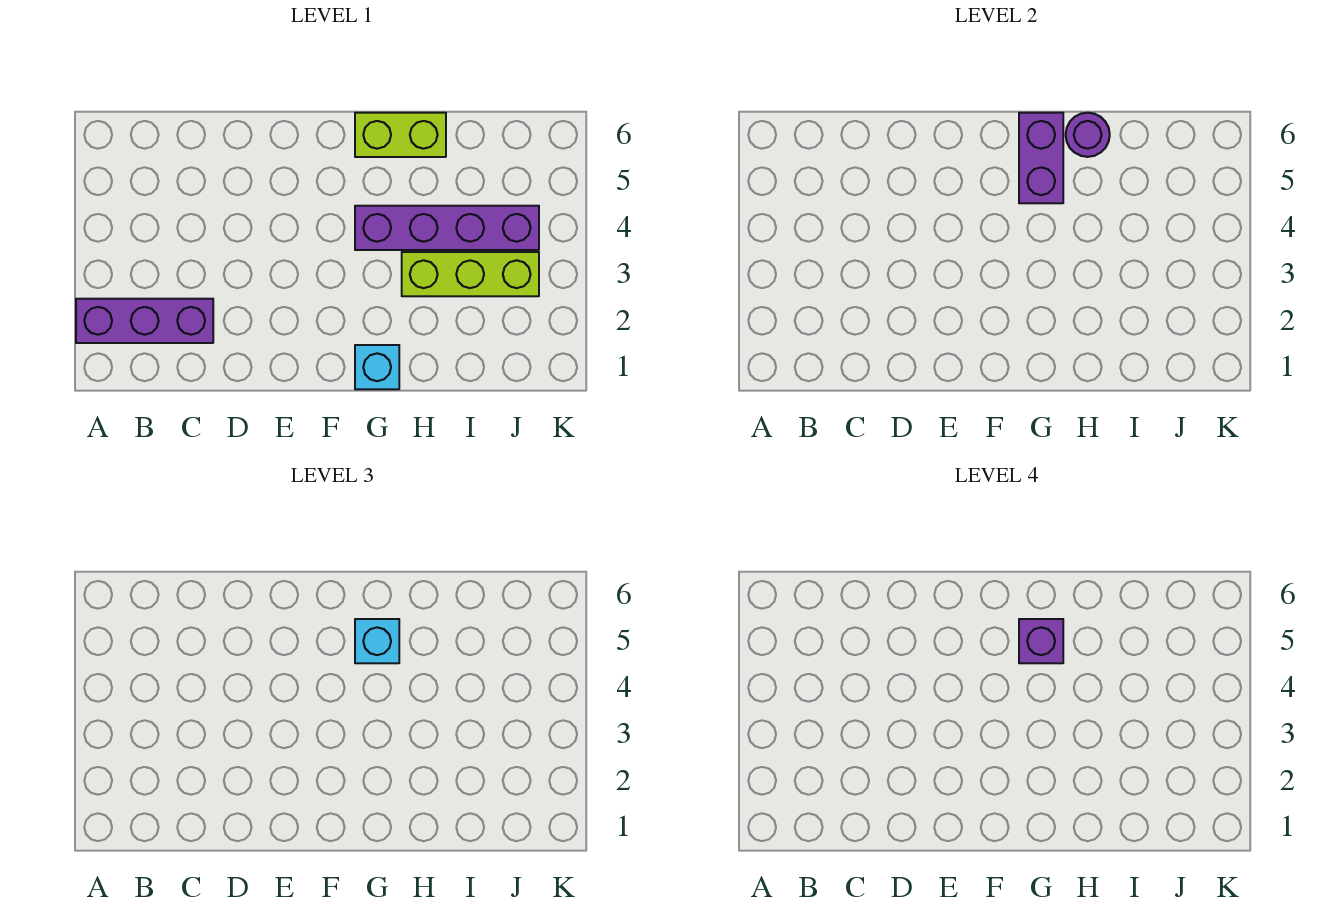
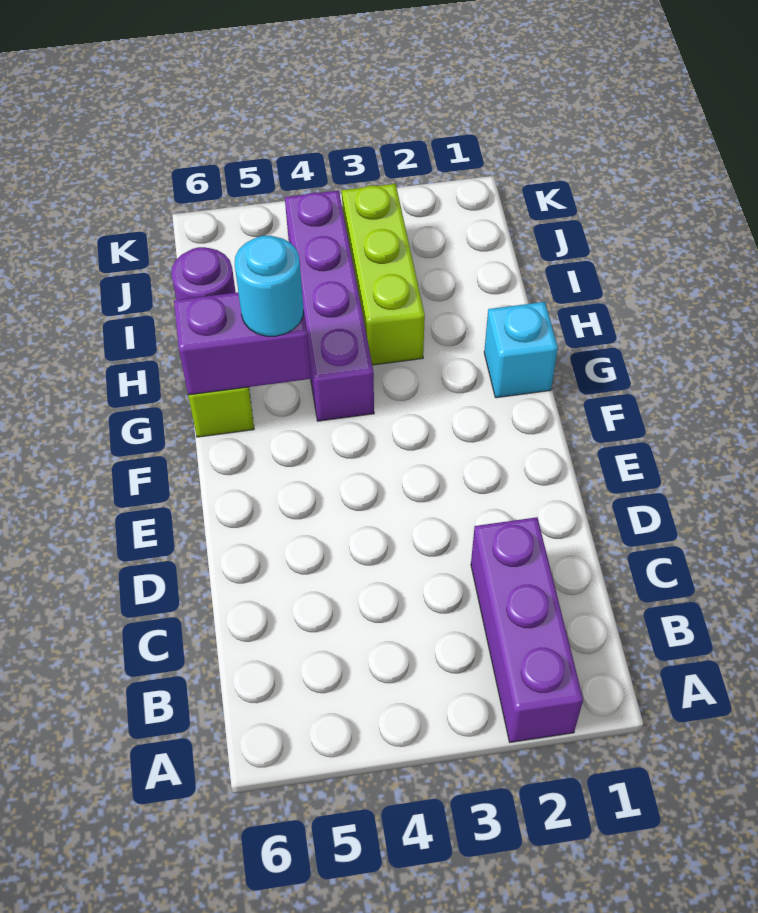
cyan brick G5 level 3 -> cyan round brick G5 level 3
purple brick G5 level 4 -> none

